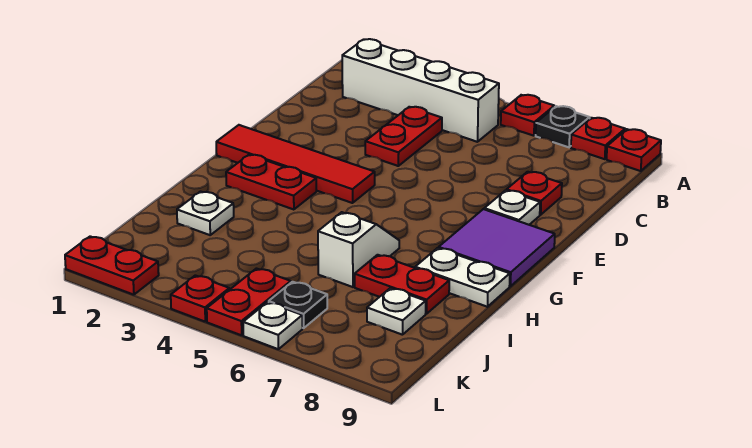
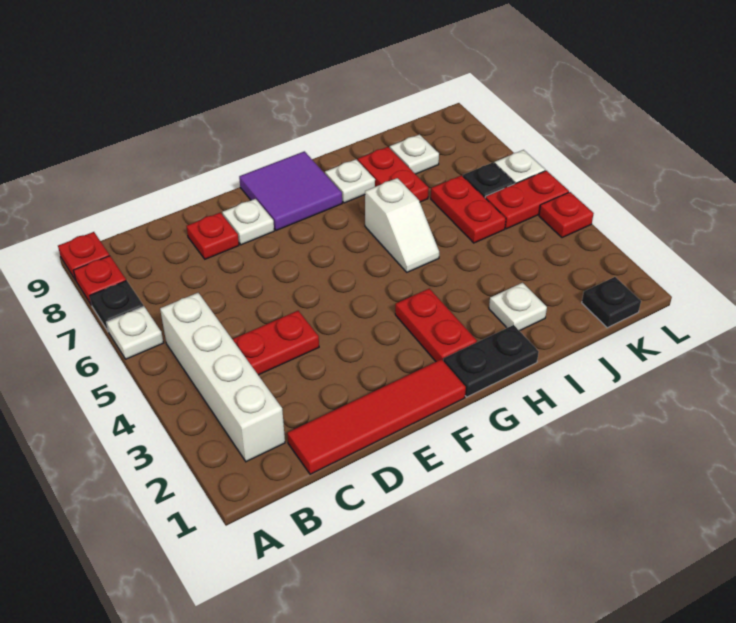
red plate A6 level 1 -> white plate A6 level 1
red tile F1:F4 level 1 -> red tile C1:F1 level 1
none -> black plate G1:H1 level 1
white slope H6:I6 level 1 top I -> white slope H5:H6 level 1 top 6
white plate H8:H9 level 1 -> white plate H8 level 1
none -> black plate K1 level 1
red plate L1:L2 level 1 -> red plate J5:J6 level 1

